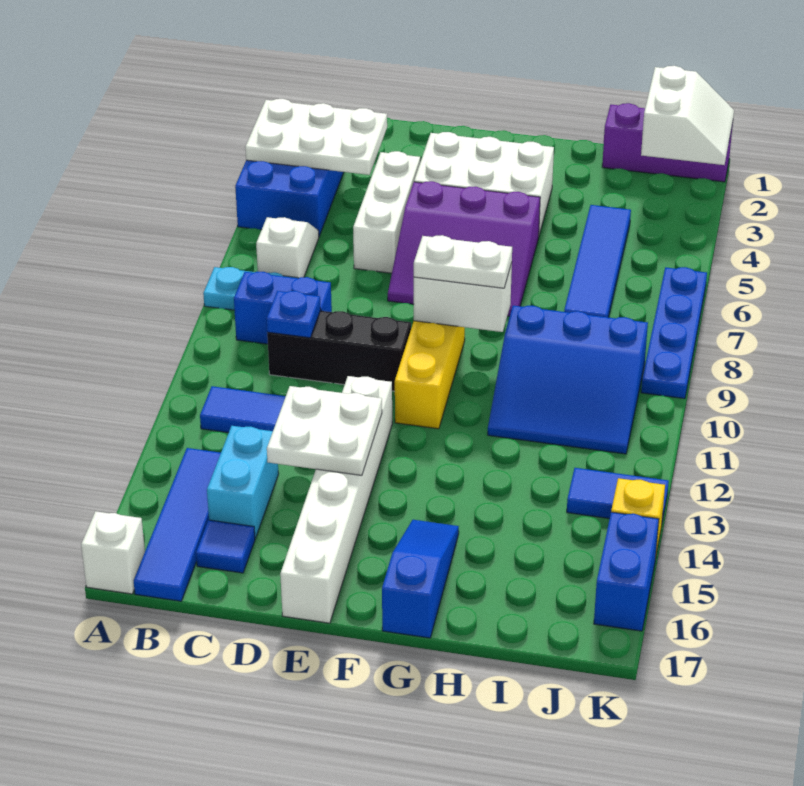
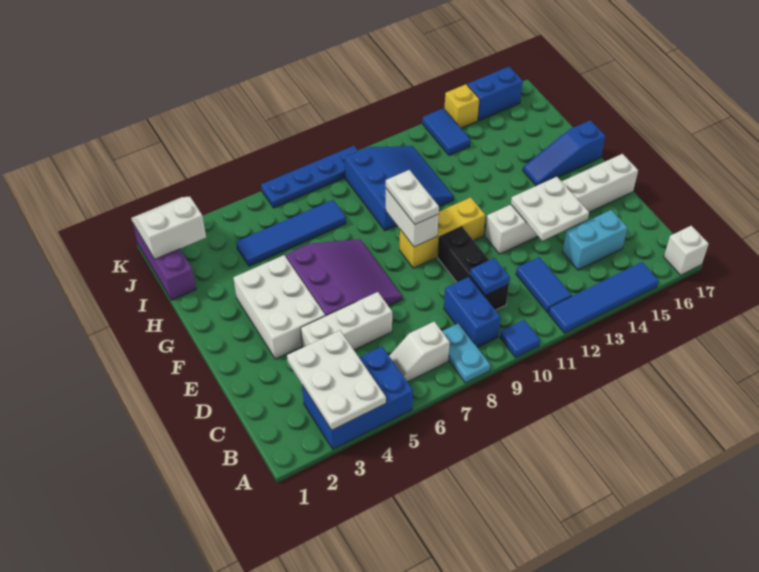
blue tile B14:B17 level 1 -> blue tile A12:A15 level 1
blue tile C16 level 1 -> blue tile A10 level 1

